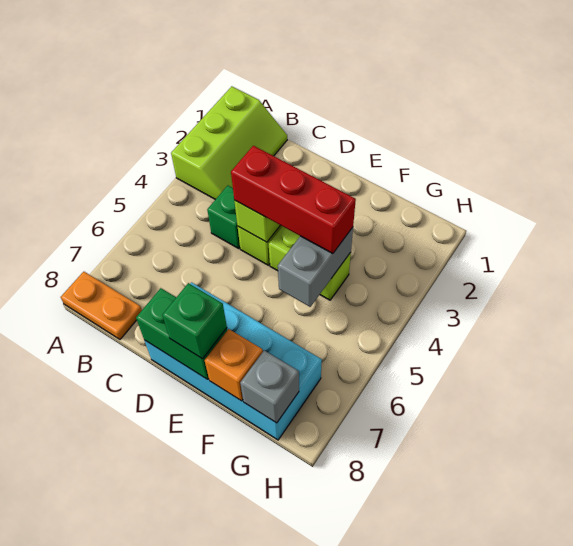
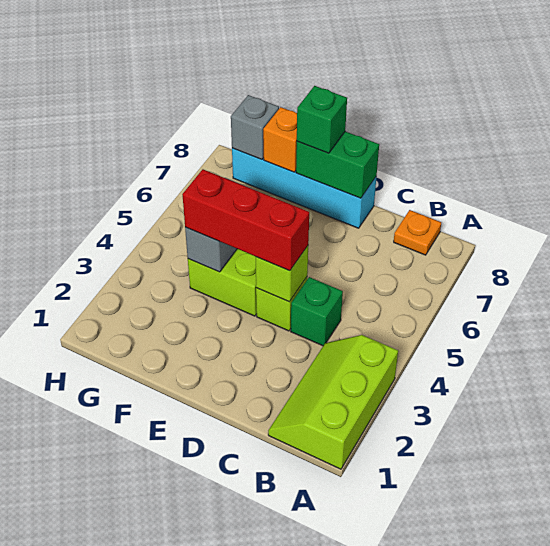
orange plate A8:B8 level 1 -> orange plate B8 level 1
cyan brick D7:G8 level 1 -> cyan brick D8:G8 level 1

